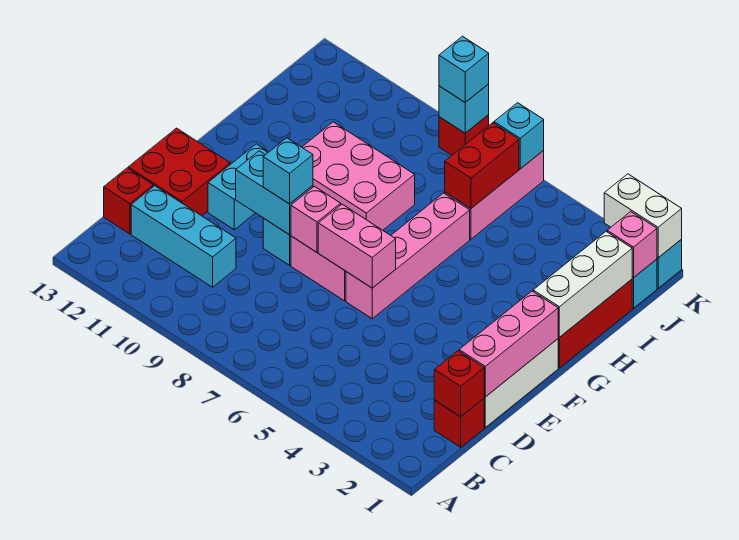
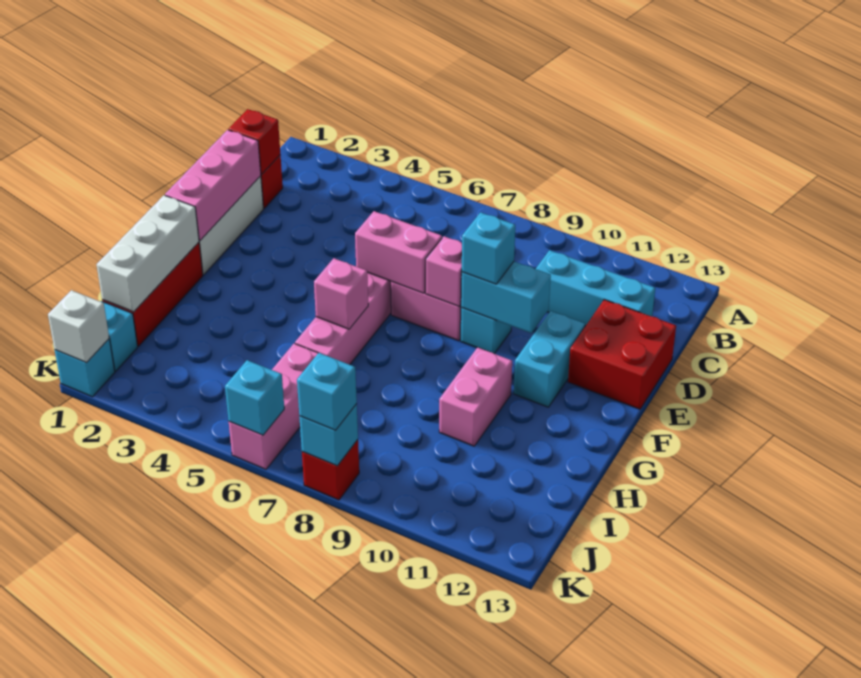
red brick C13 level 1 -> none
pink brick G8:H10 level 1 -> pink brick G10:H10 level 1
red brick I6:J6 level 2 -> none
pink brick J1 level 2 -> pink brick G6 level 2
white brick K1:K2 level 2 -> white brick K1 level 2

